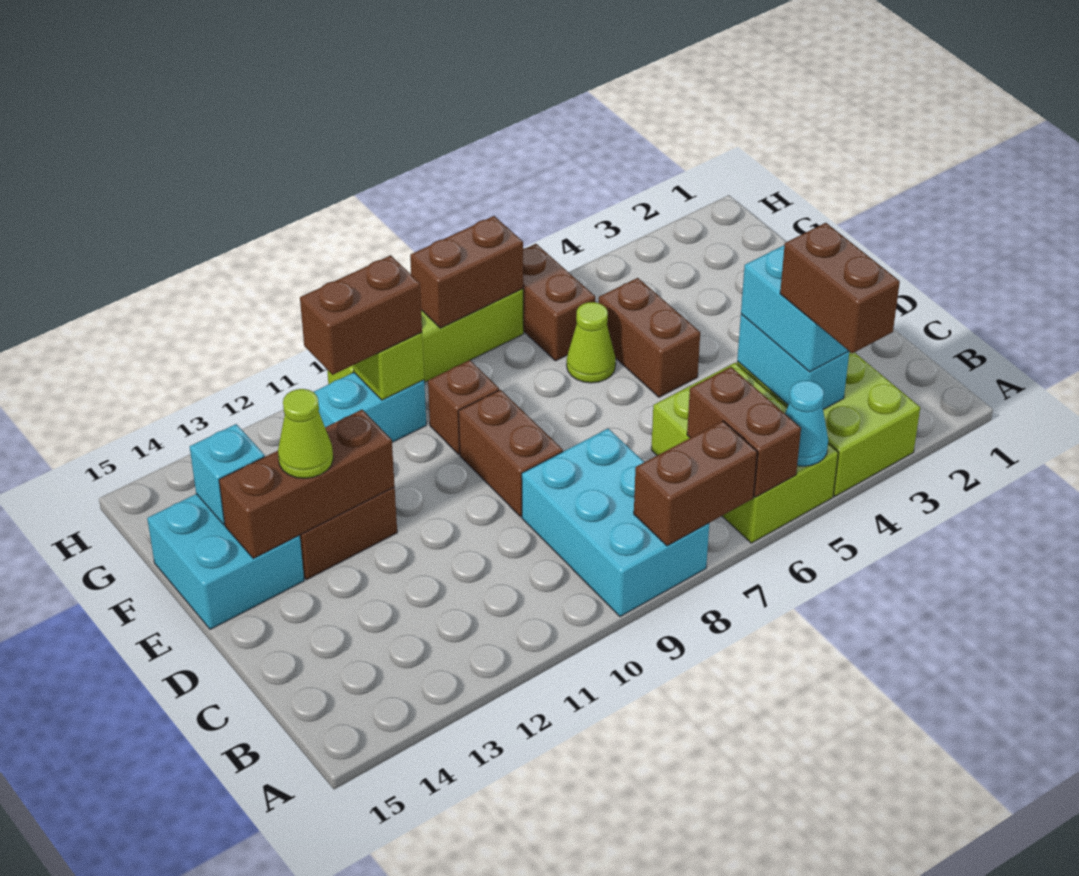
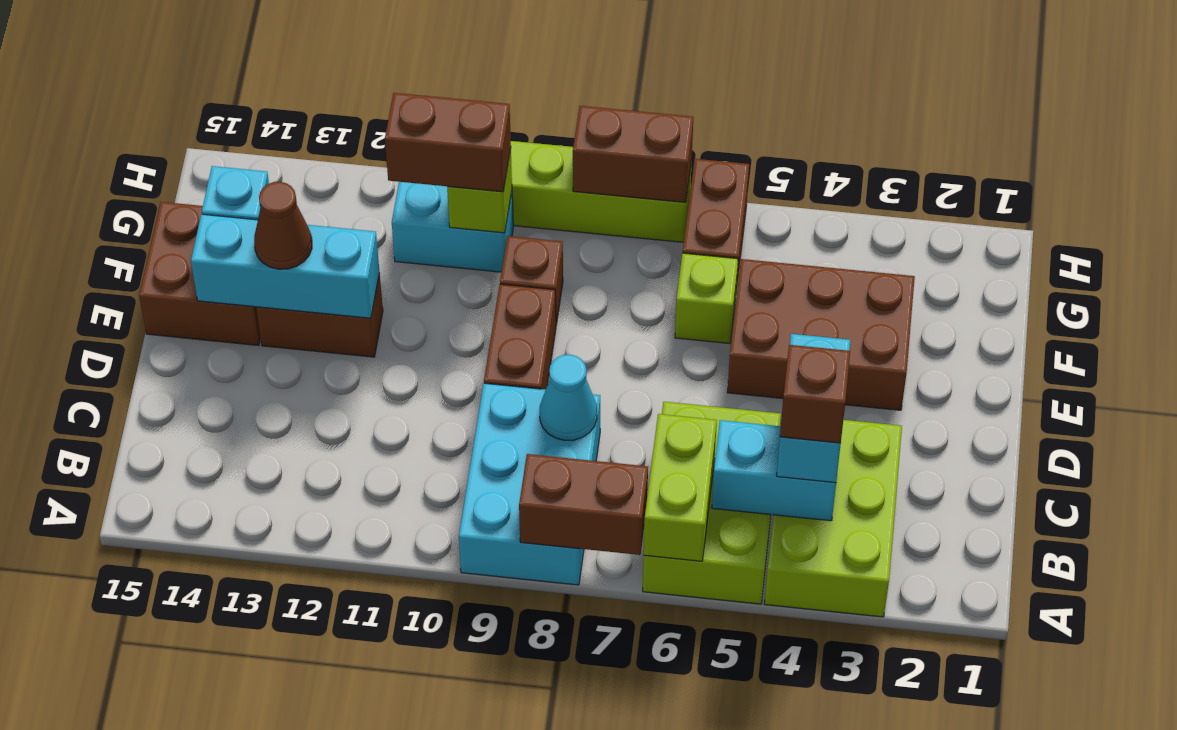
brown brick A4:B4 level 4 -> brown brick B4 level 4
cyan cone A5 level 2 -> cyan cone C8 level 2
brown brick A6:B6 level 2 -> lime brick A6:B6 level 2
cyan brick B4:C4 level 2 -> cyan brick B4:B5 level 2
brown brick E5:F5 level 1 -> brown brick E3:F5 level 1
brown brick E12:E14 level 2 -> cyan brick E12:E14 level 2
lime cone E13 level 3 -> brown cone E13 level 3
cyan brick E14:F15 level 1 -> brown brick E14:F15 level 1
lime cone F6 level 1 -> lime brick F6 level 1

